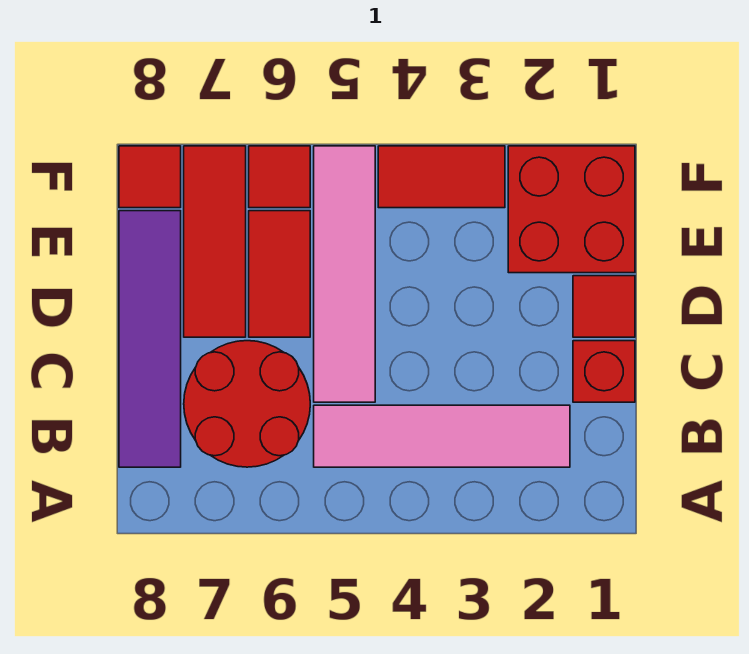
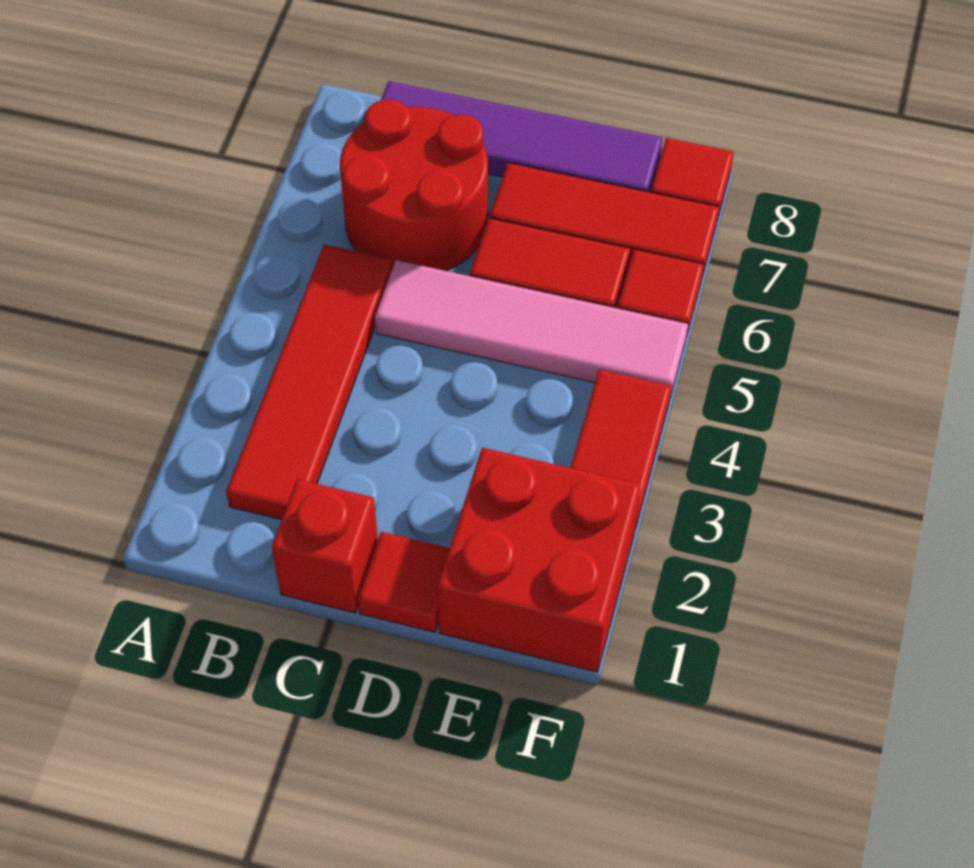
pink tile B2:B5 level 1 -> red tile B2:B5 level 1

